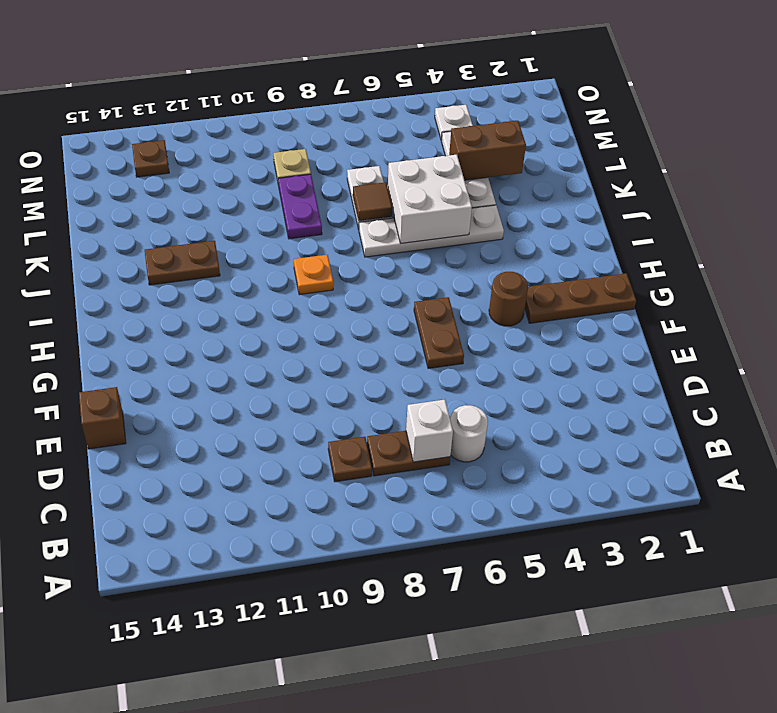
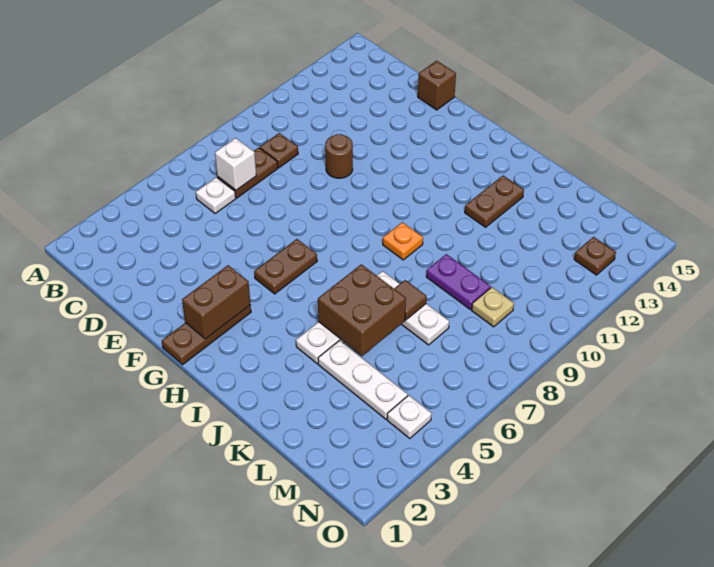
white round brick C6 level 1 -> white plate C6 level 1
brown plate F6:G6 level 1 -> brown plate G5:G6 level 1
brown round brick G4 level 1 -> brown round brick E10 level 1
white brick J5:K6 level 2 -> brown brick J5:K6 level 2
brown brick L3:L4 level 2 -> brown brick G2:G3 level 2

